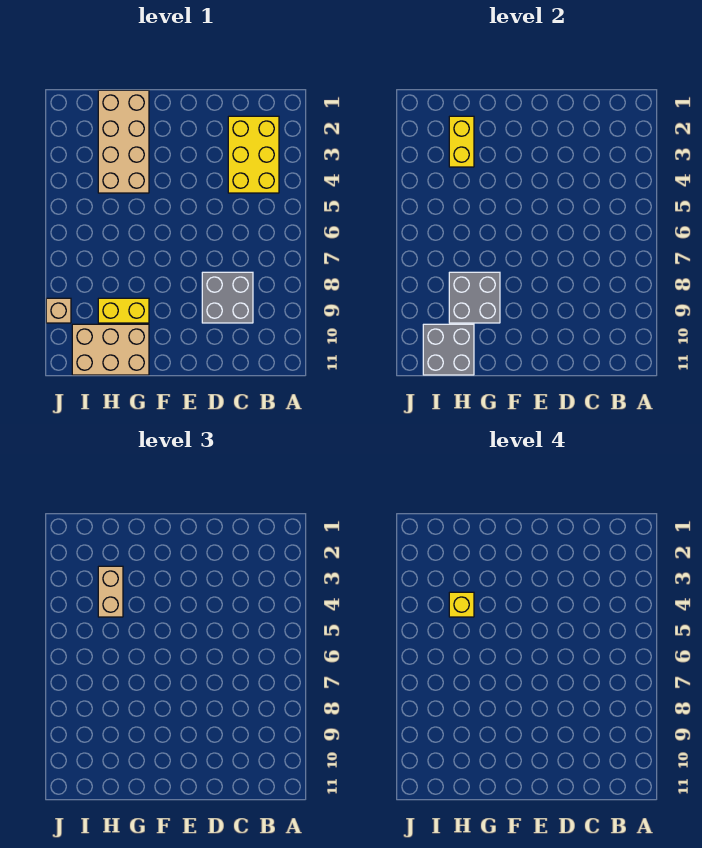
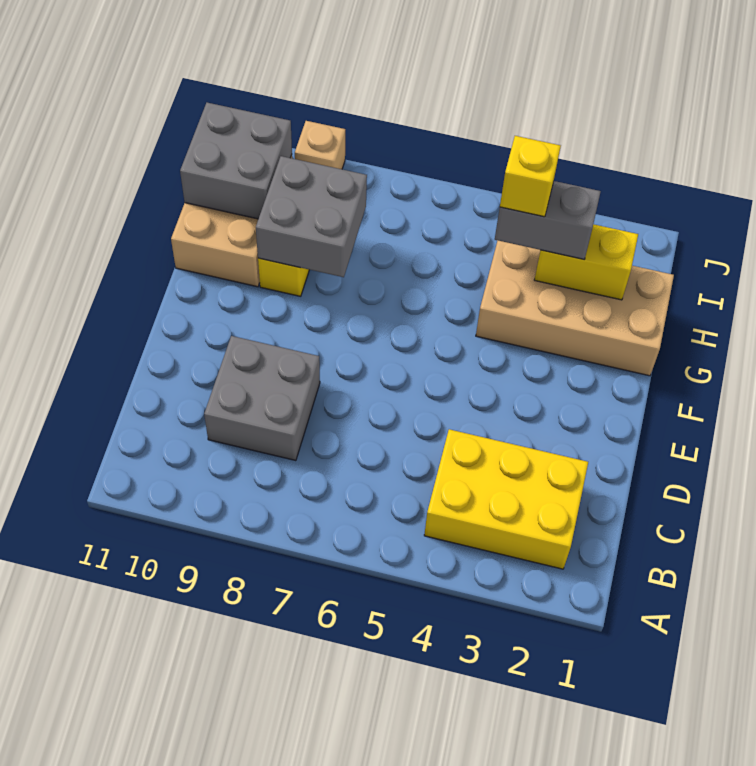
tan brick H3:H4 level 3 -> grey brick H3:H4 level 3

